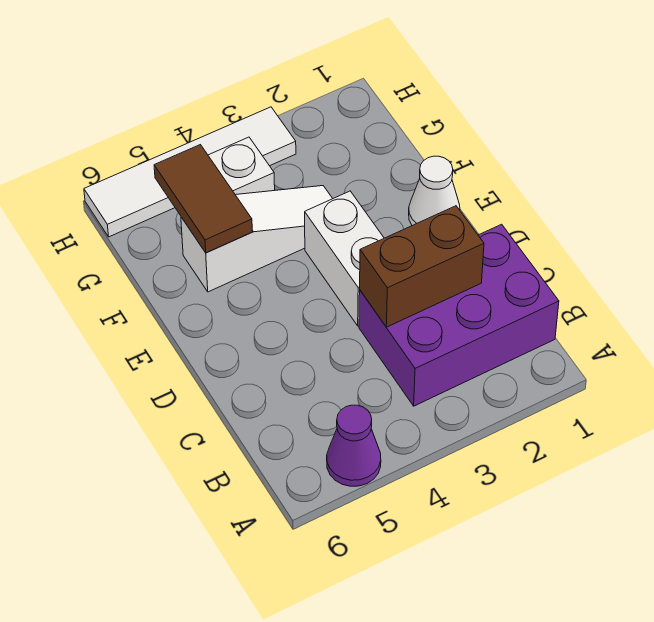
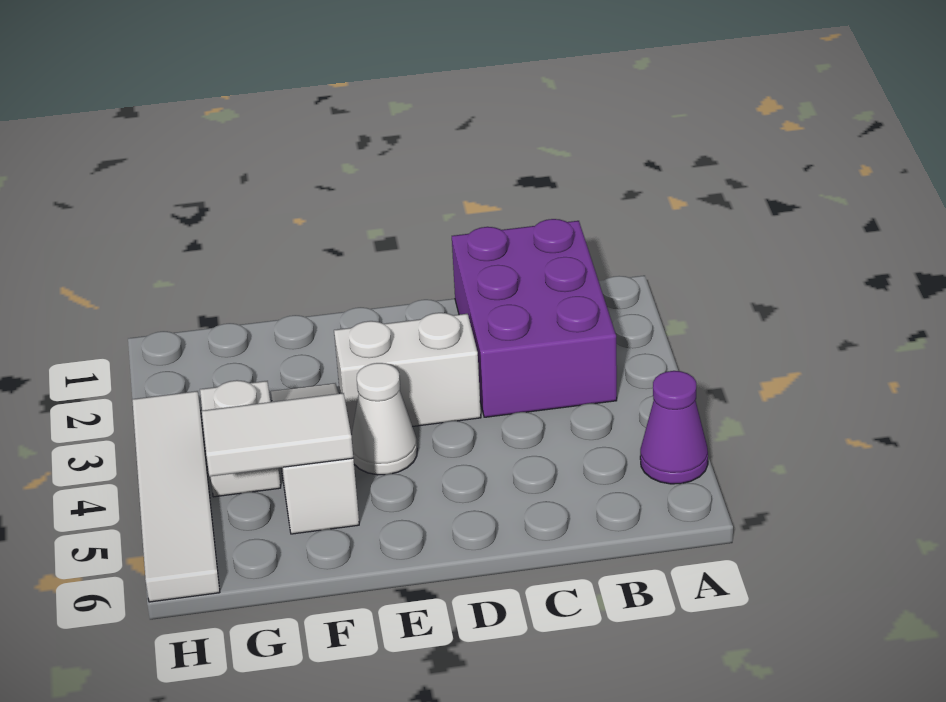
brown brick C2:C3 level 2 -> none
white cone E1 level 1 -> white cone E4 level 1
brown tile F5:G5 level 2 -> white tile F5:G5 level 2

